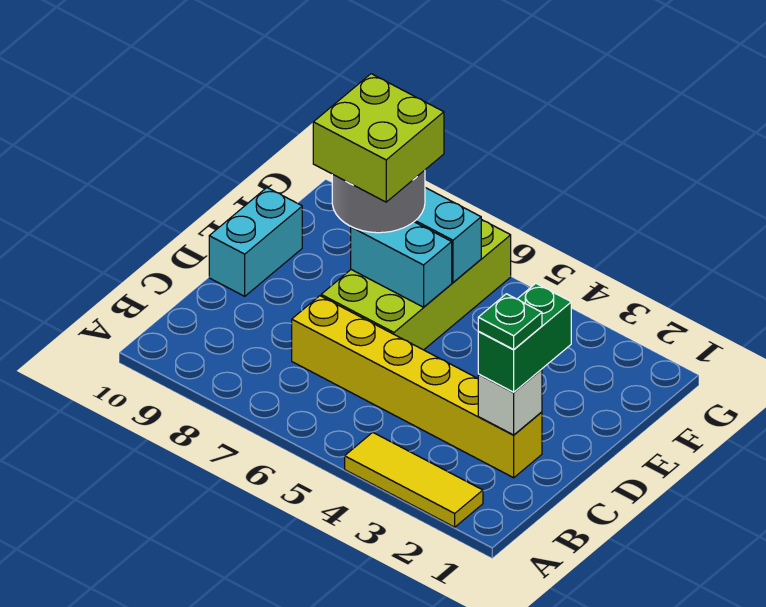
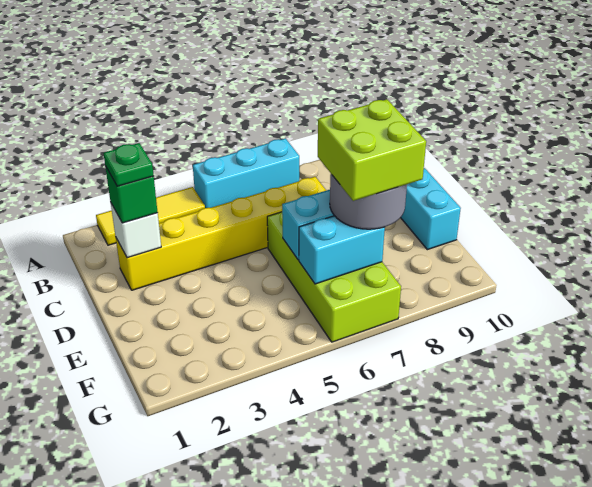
none -> cyan brick A5:A7 level 1
green brick C2:D2 level 3 -> green brick C2 level 3

